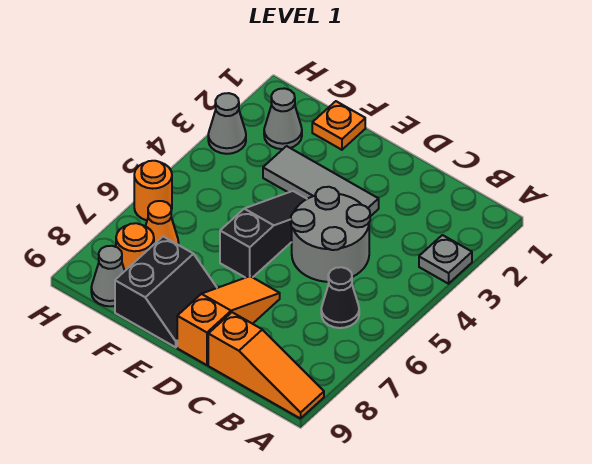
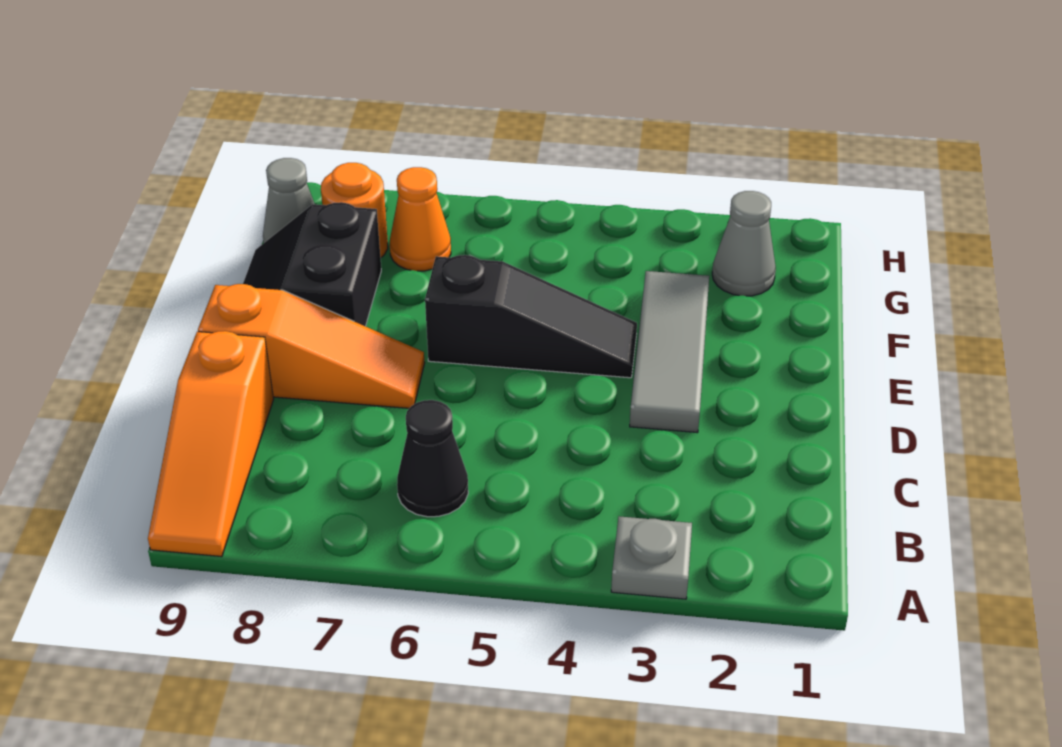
grey round brick C4:D5 level 1 -> none
black slope E8:F9 level 1 top F -> black slope E8:F9 level 1 top 8
orange plate F1 level 1 -> none
grey cone H3 level 1 -> none
orange round brick H6 level 1 -> none

